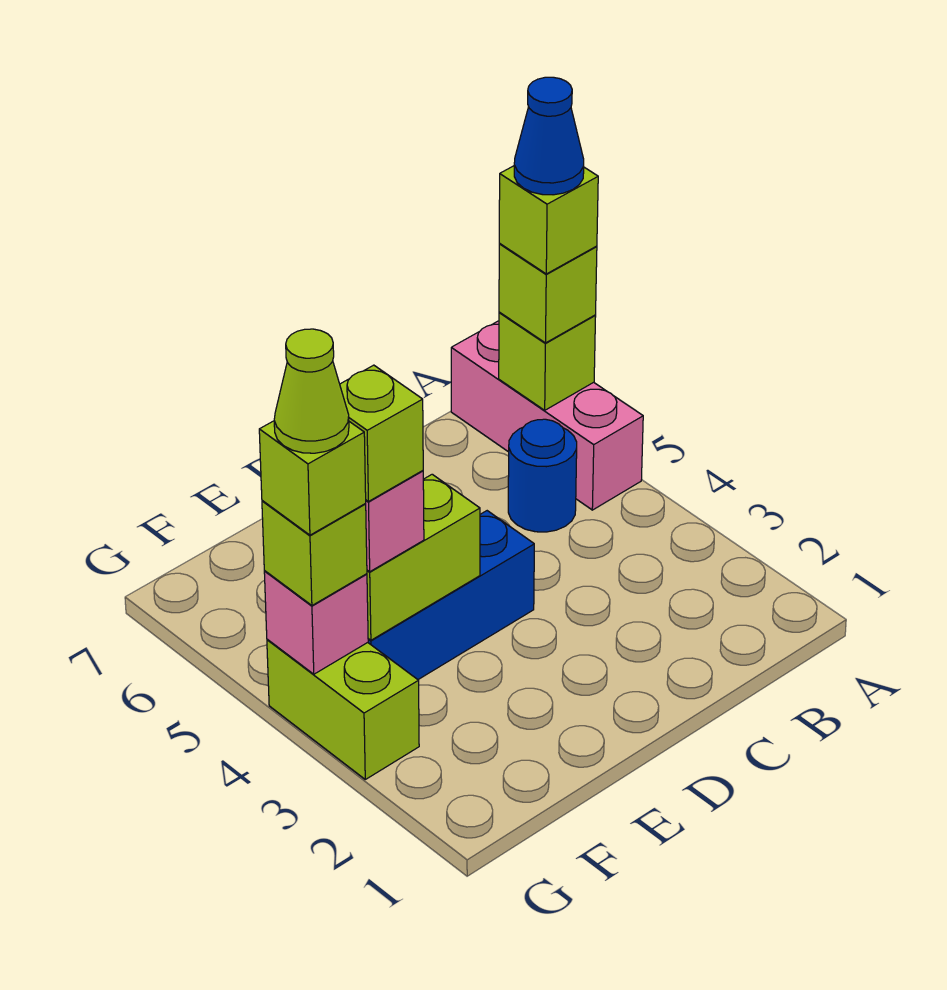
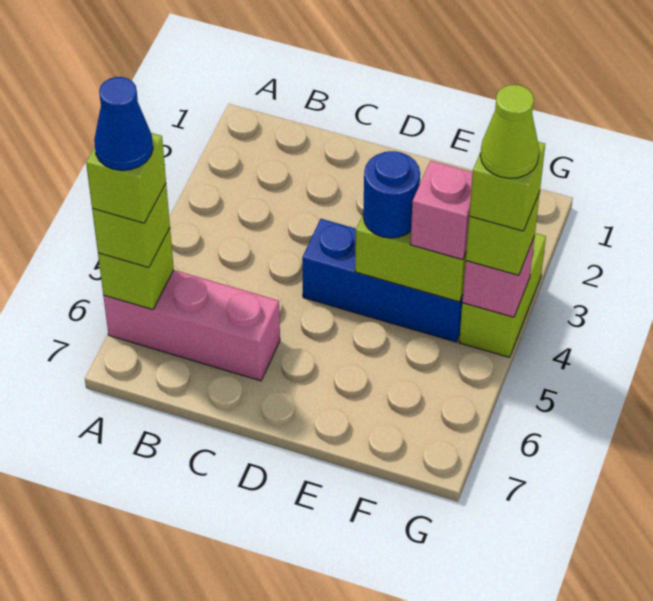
pink brick A5:A7 level 1 -> pink brick A6:C6 level 1
blue round brick B5 level 1 -> blue round brick E4 level 3
lime brick F4 level 4 -> none

